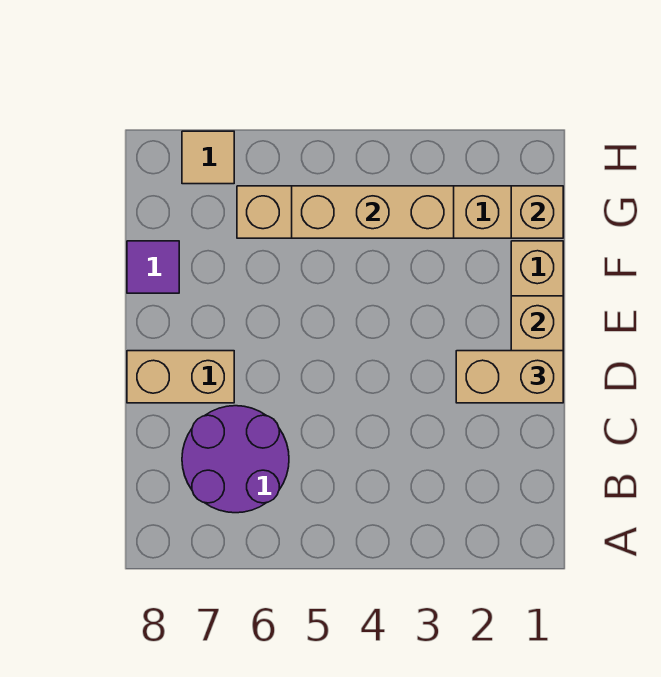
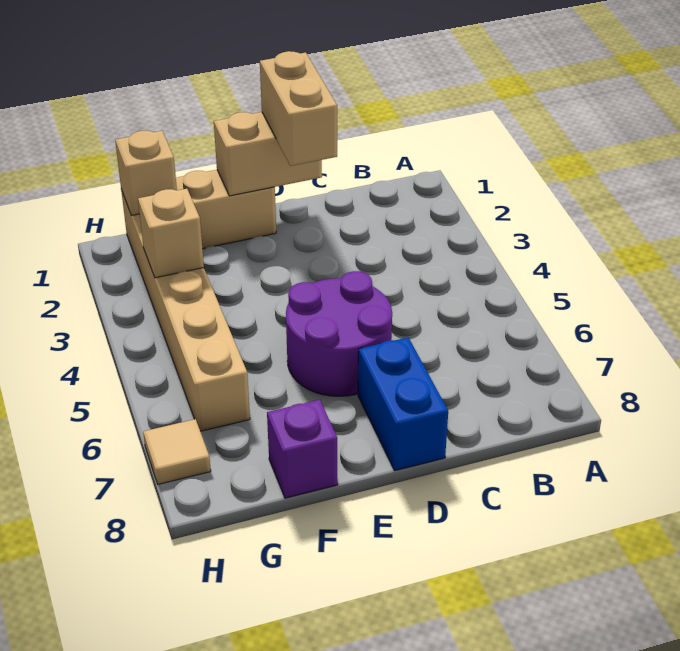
purple round brick B6:C7 level 1 -> purple round brick D5:E6 level 1
tan brick D7:D8 level 1 -> blue brick D7:D8 level 1
purple tile F8 level 1 -> purple brick F8 level 1
tan brick G3:G5 level 2 -> tan brick G3 level 2

